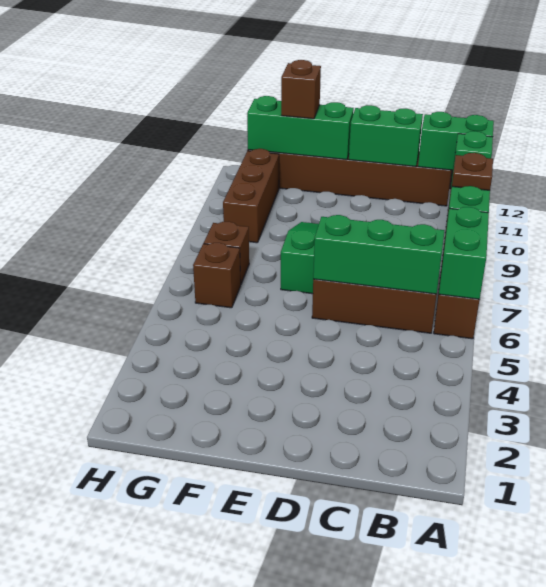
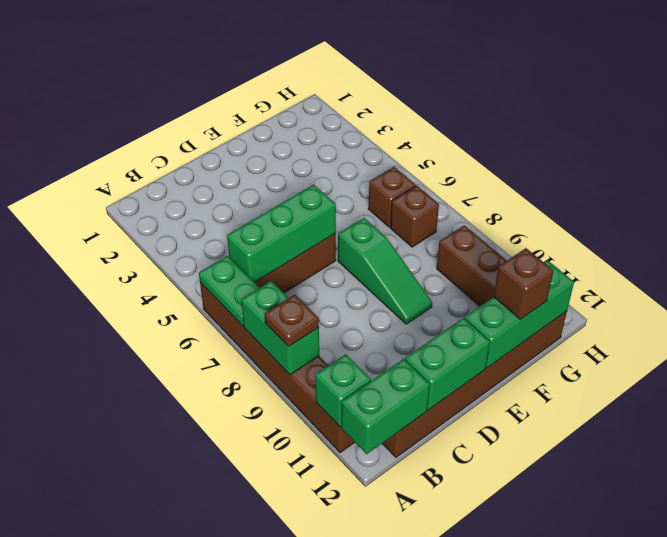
green brick A6:A7 level 2 -> green plate A6:A7 level 2

